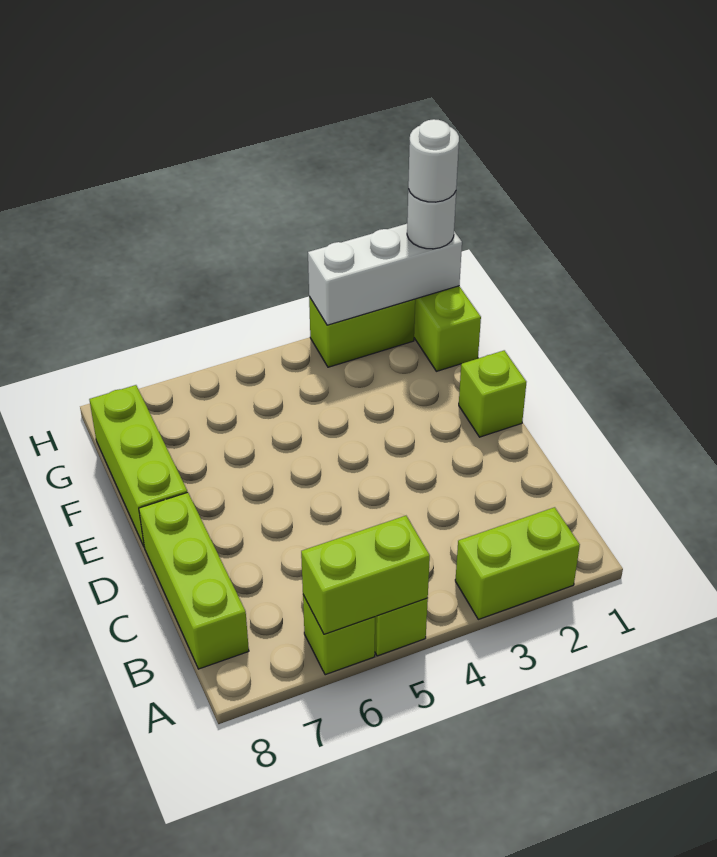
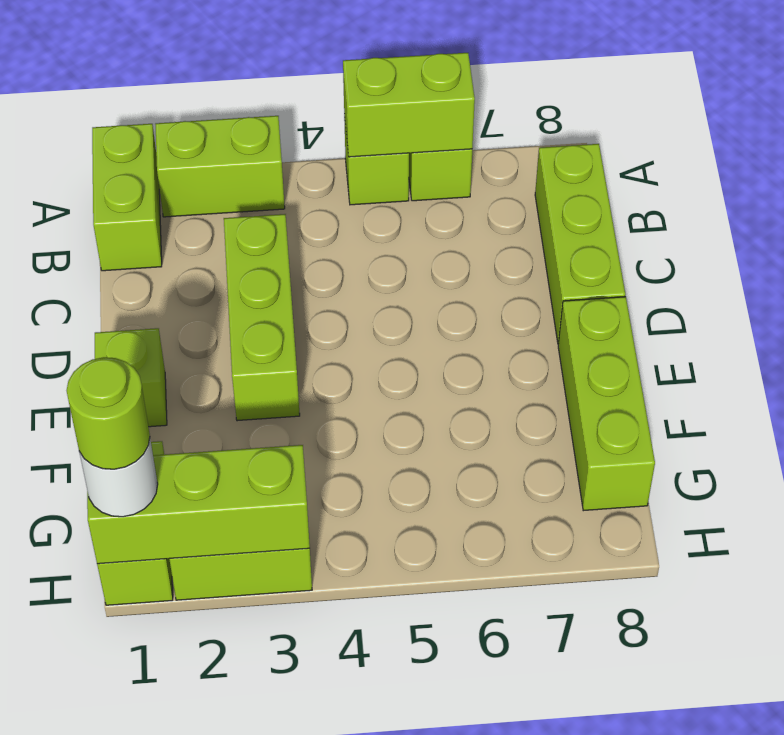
none -> lime brick A1:B1 level 1
none -> lime brick C3:E3 level 1
white brick H1:H3 level 2 -> lime brick H1:H3 level 2
white round brick H1 level 4 -> lime round brick H1 level 4

